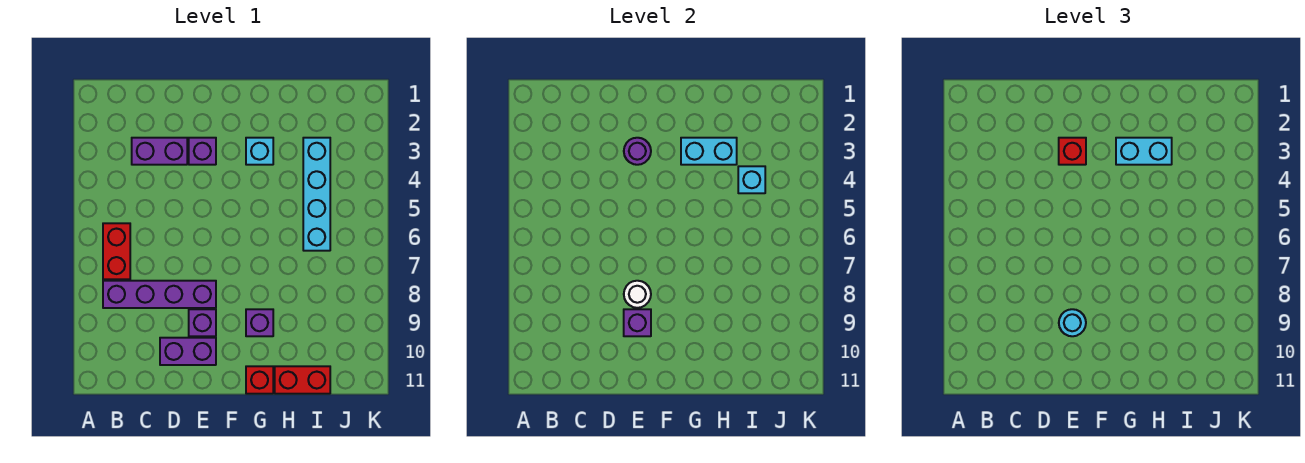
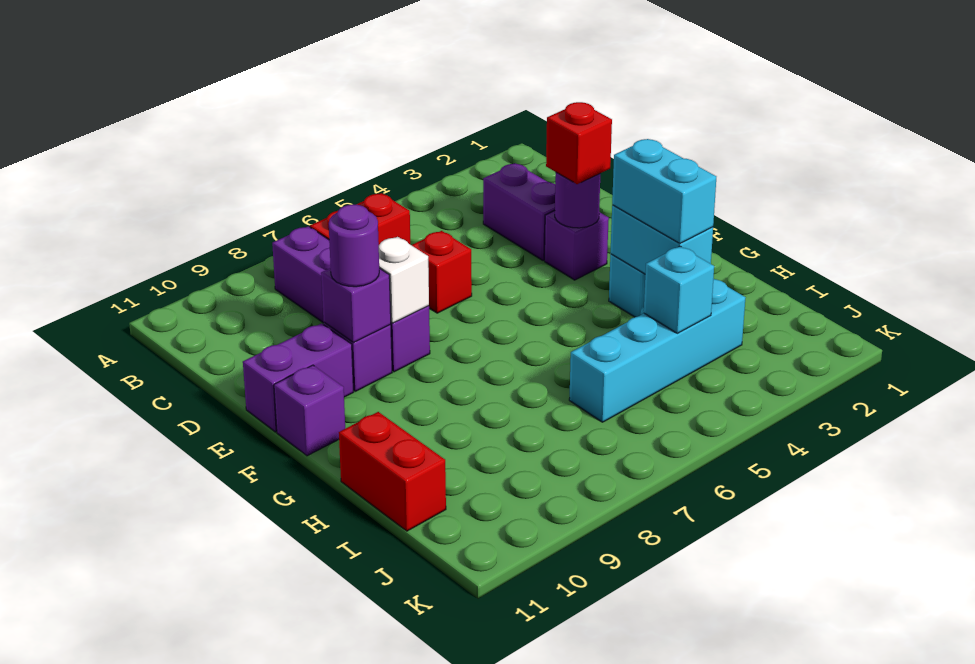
purple brick D10:E10 level 1 -> purple brick E10:E11 level 1
white round brick E8 level 2 -> white brick E8 level 2
cyan round brick E9 level 3 -> purple round brick E9 level 3
purple brick G9 level 1 -> purple brick F11 level 1
red brick G11 level 1 -> red brick D6 level 1

